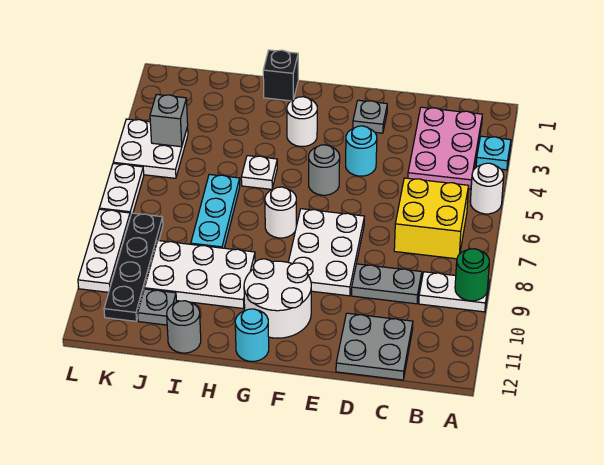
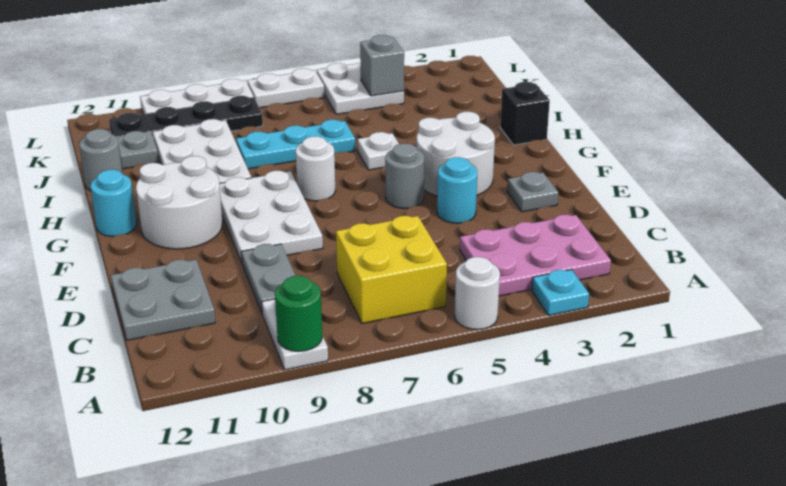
white plate E7:F9 level 1 -> white plate E8:G9 level 1
white round brick G3 level 1 -> white round brick F3:G4 level 1

